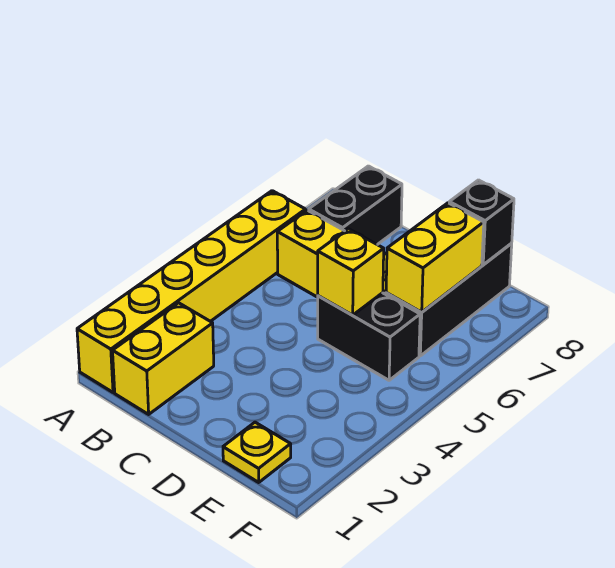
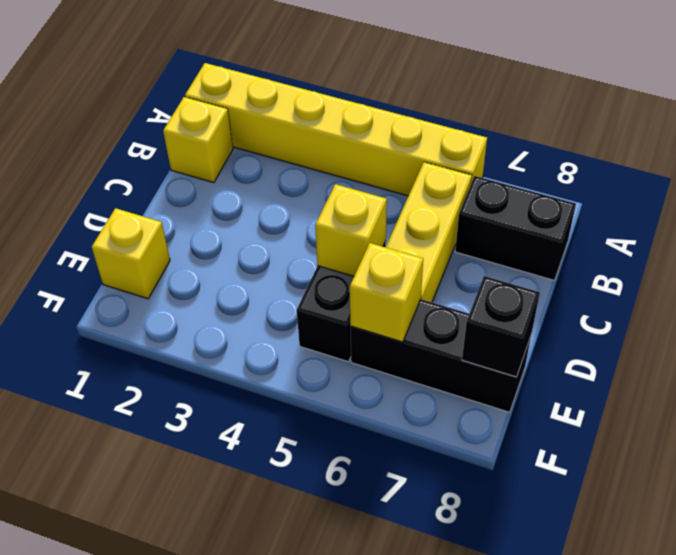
yellow brick B1:B2 level 1 -> yellow brick B1 level 1
yellow plate E1 level 1 -> yellow brick E1 level 1
yellow brick E6:E7 level 2 -> yellow brick E6 level 2

